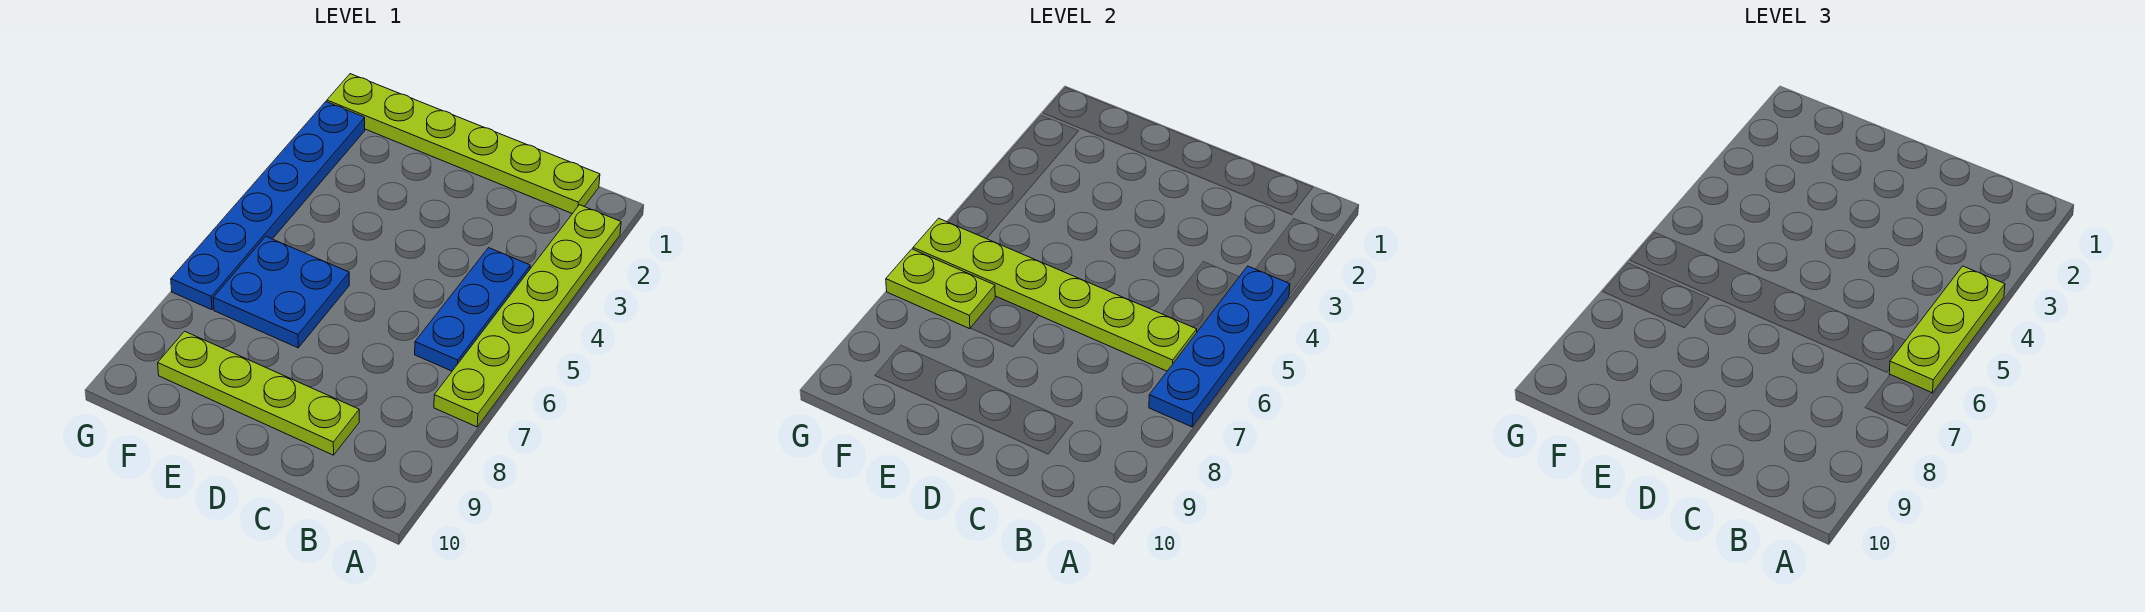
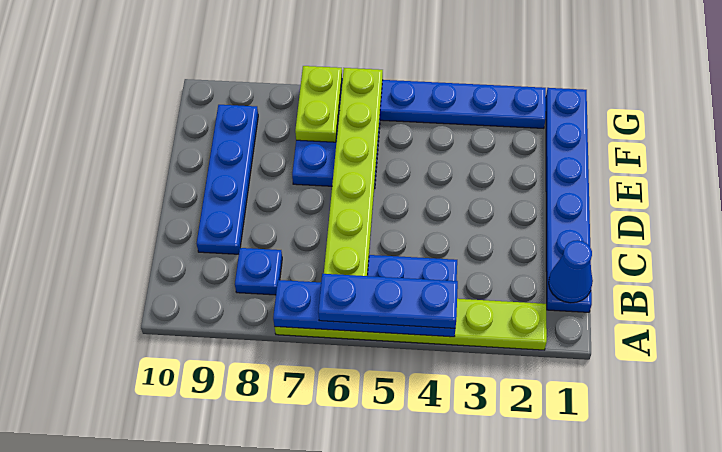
lime plate A4:A6 level 3 -> blue plate A4:A6 level 3
lime plate B1:G1 level 1 -> blue plate B1:G1 level 1
none -> blue cone B1 level 2
none -> blue plate B8 level 1
lime plate C9:F9 level 1 -> blue plate C9:F9 level 1

